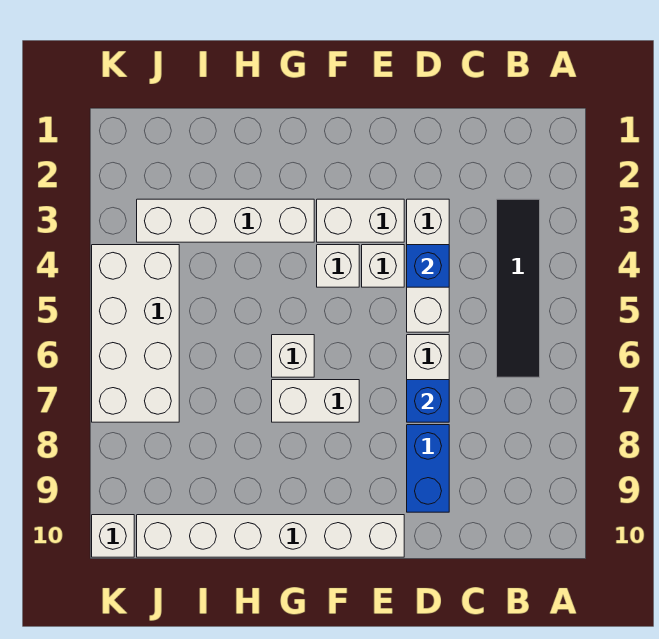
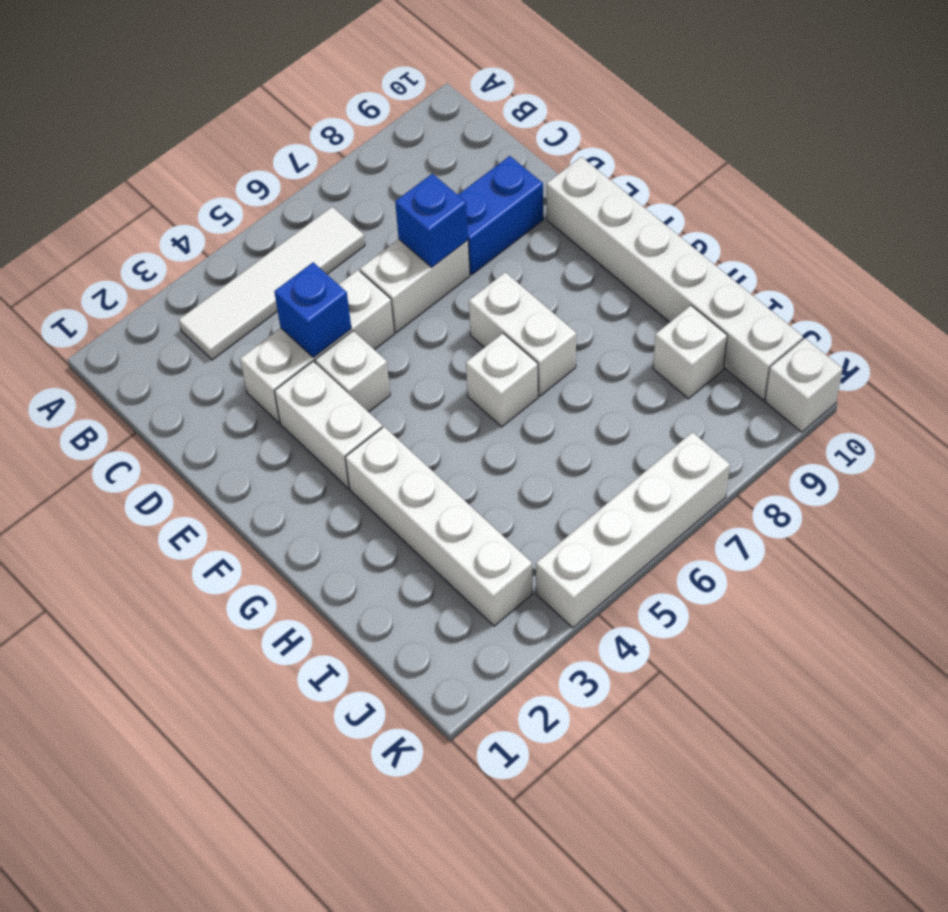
black tile B3:B6 level 1 -> white tile B3:B6 level 1
white brick F4 level 1 -> white brick I9 level 1
white brick J4:K7 level 1 -> white brick K4:K7 level 1

